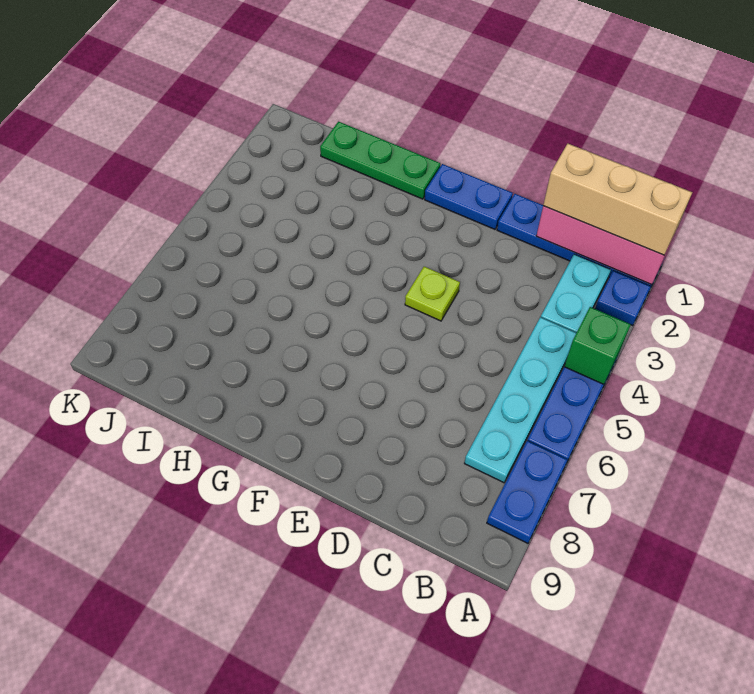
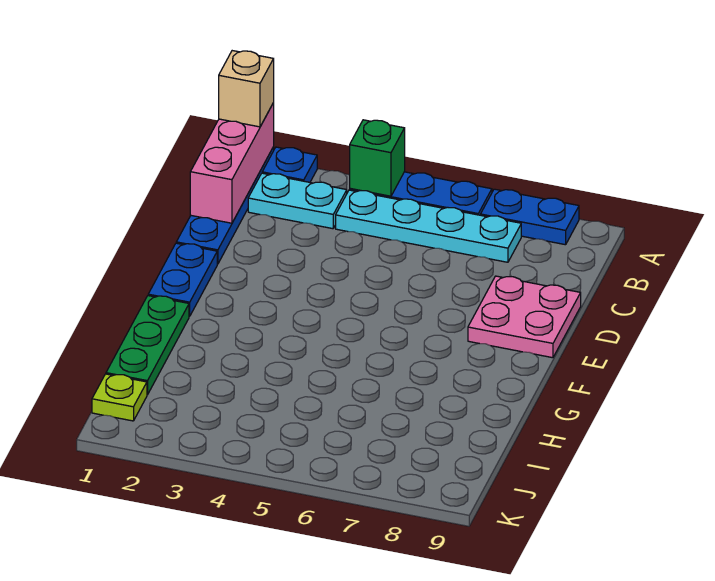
tan brick A1:C1 level 3 -> tan brick A1 level 3
none -> pink plate D8:E9 level 1
lime plate E4 level 1 -> lime plate J1 level 1

